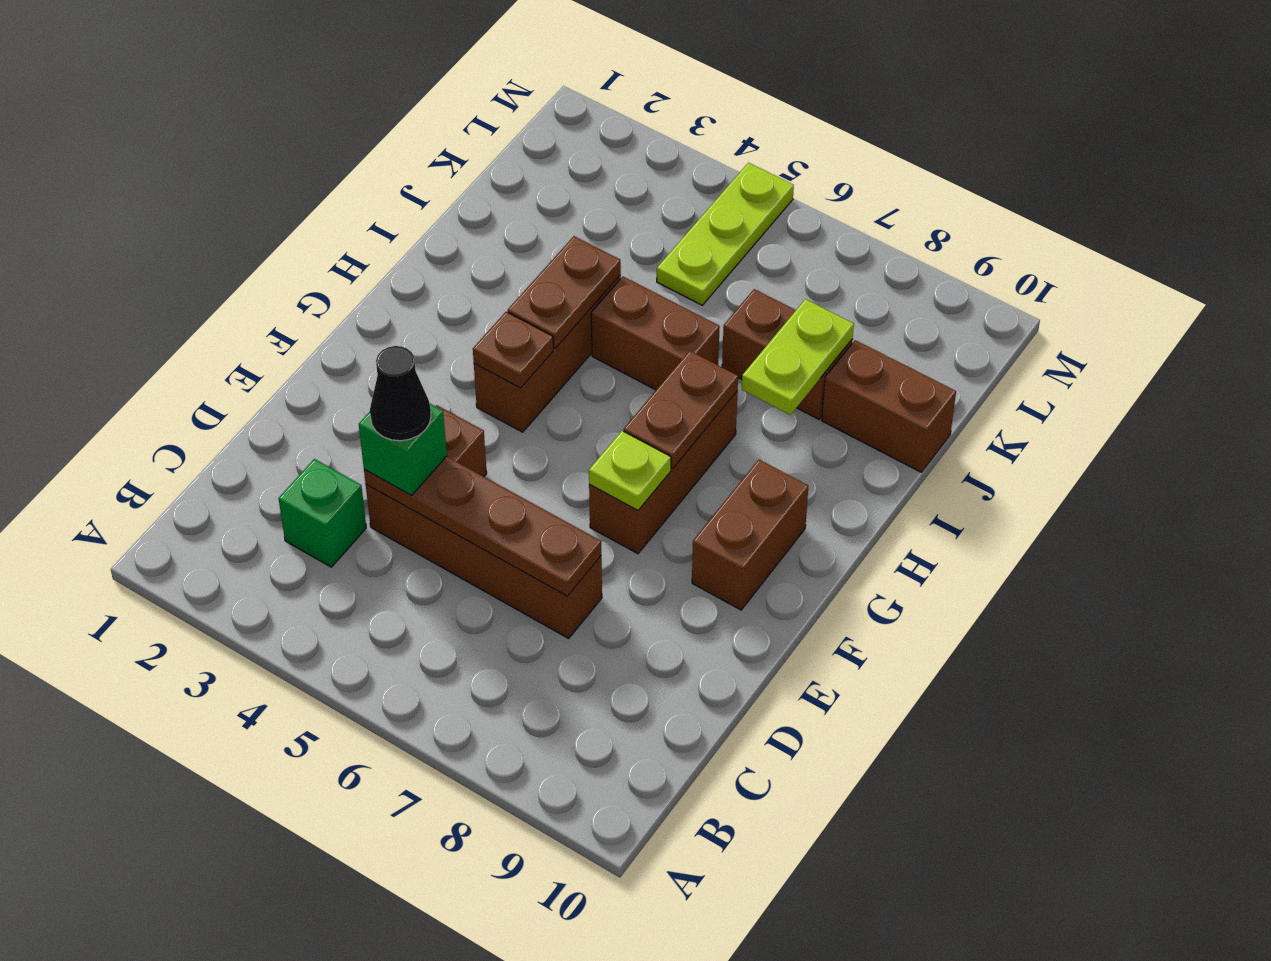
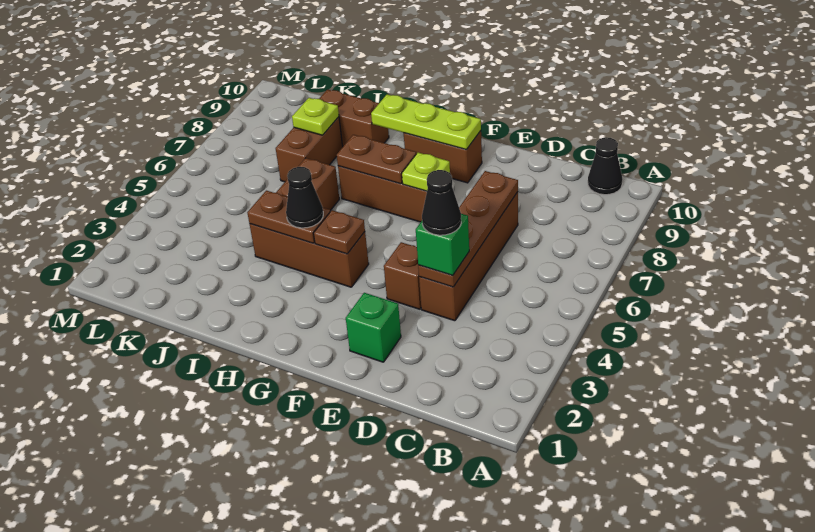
none -> black cone B10 level 1
green brick C3 level 1 -> green brick E2 level 1
none -> black cone H4 level 3
lime plate I8:J8 level 2 -> lime plate J8 level 2
brown brick J9:J10 level 1 -> brown brick I9:J9 level 1
lime plate K5:M5 level 1 -> lime plate F9:H9 level 2

